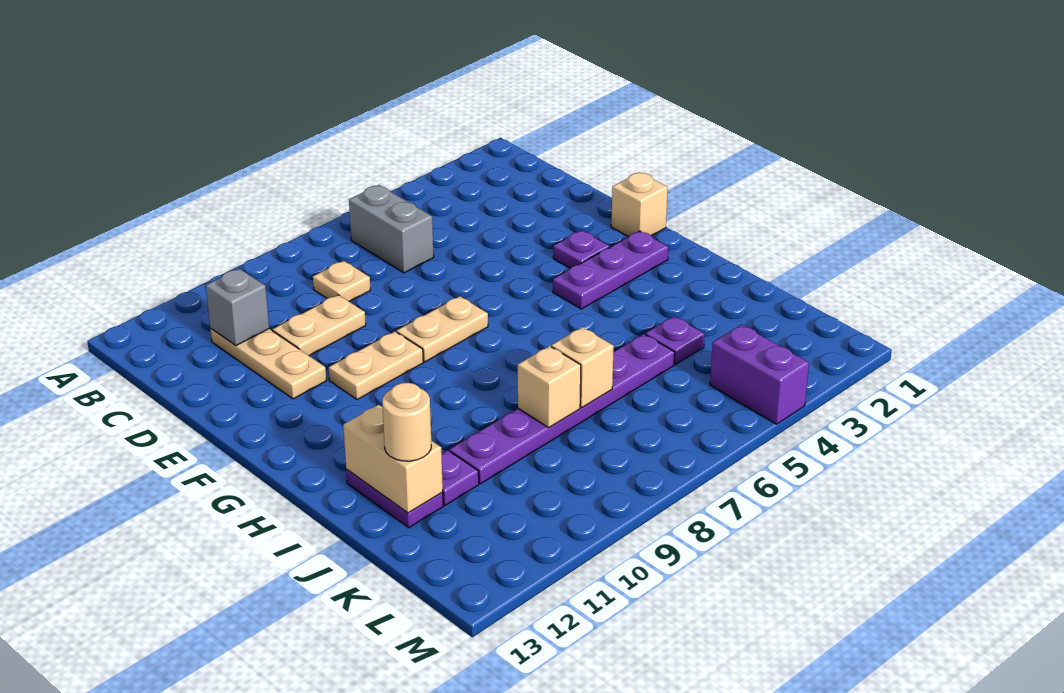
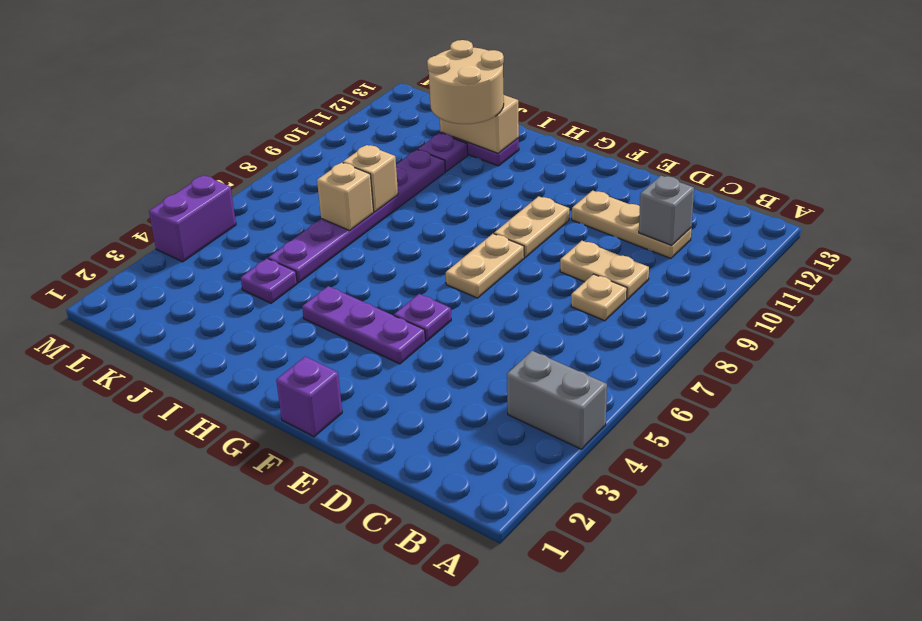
grey brick B6:C6 level 1 -> grey brick A4:B4 level 1
tan plate D9:D10 level 1 -> tan plate C9:D9 level 1
tan brick F1 level 1 -> purple brick F1 level 1
purple plate F3 level 1 -> purple plate F5 level 1
purple plate G2:G4 level 1 -> purple plate F4:H4 level 1
tan round brick J12 level 3 -> tan round brick I11:J12 level 3
purple brick L4:M4 level 1 -> purple brick M4:M5 level 1

